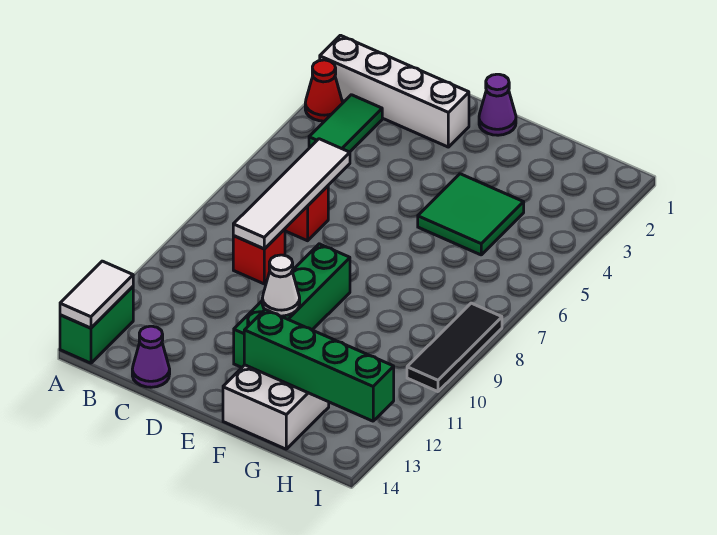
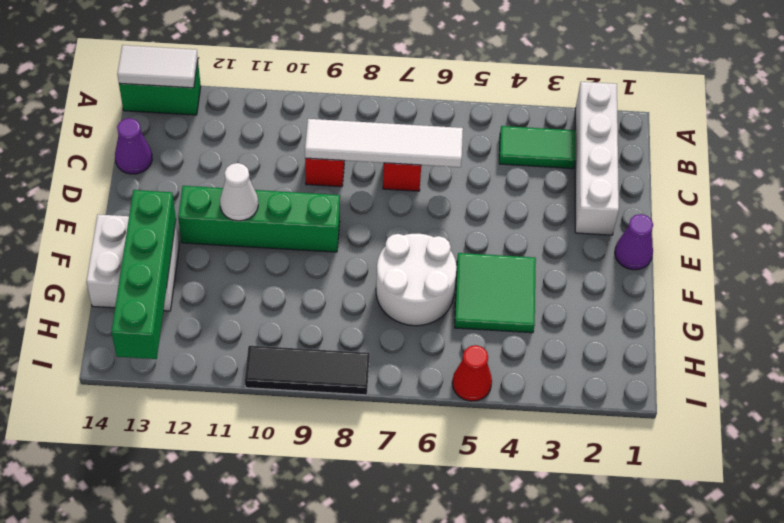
red cone A3 level 1 -> red cone I5 level 1
none -> white round brick F6:G7 level 1

